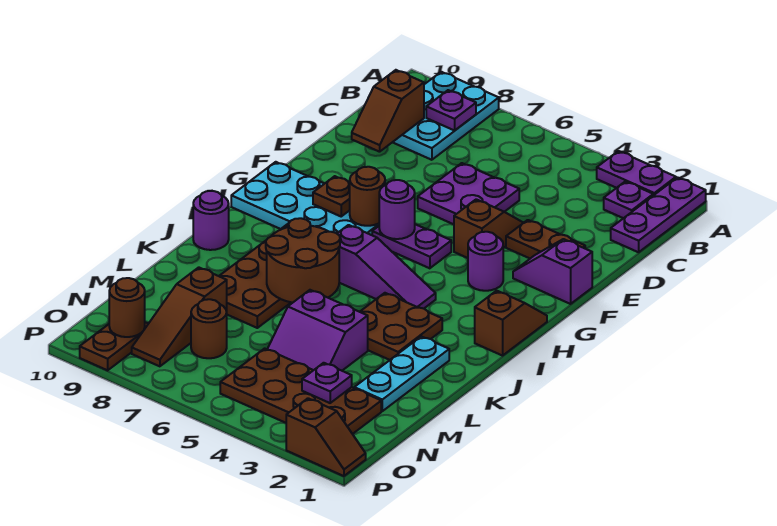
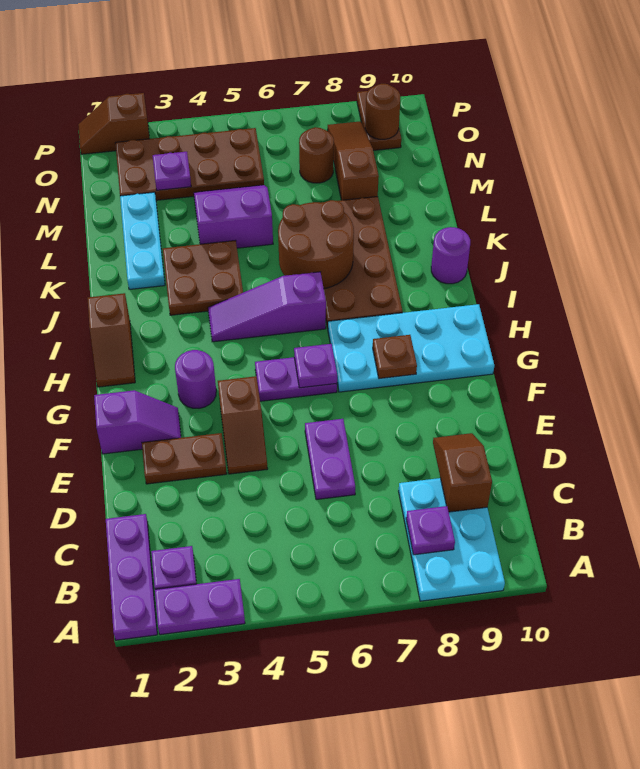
purple plate D5:E6 level 1 -> purple plate D6:E6 level 1
purple round brick G6 level 2 -> purple plate G6 level 2
brown round brick G7 level 2 -> none

